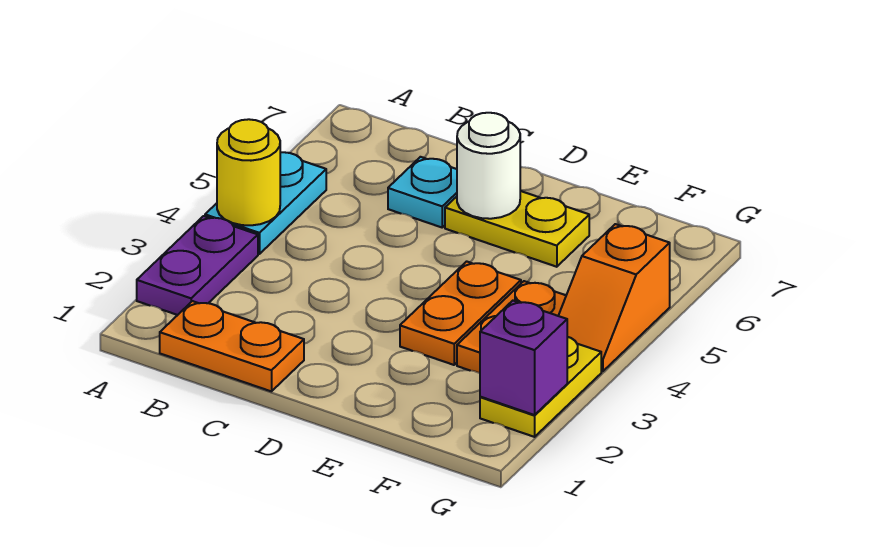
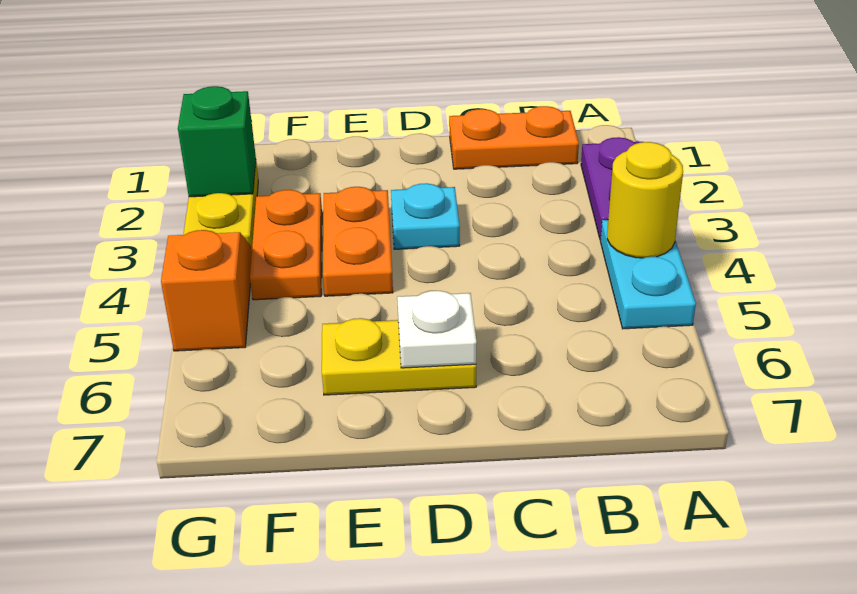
cyan plate C6 level 1 -> cyan plate D3 level 1
white round brick D6 level 2 -> white plate D6 level 2
purple brick G2 level 2 -> green brick G2 level 2

